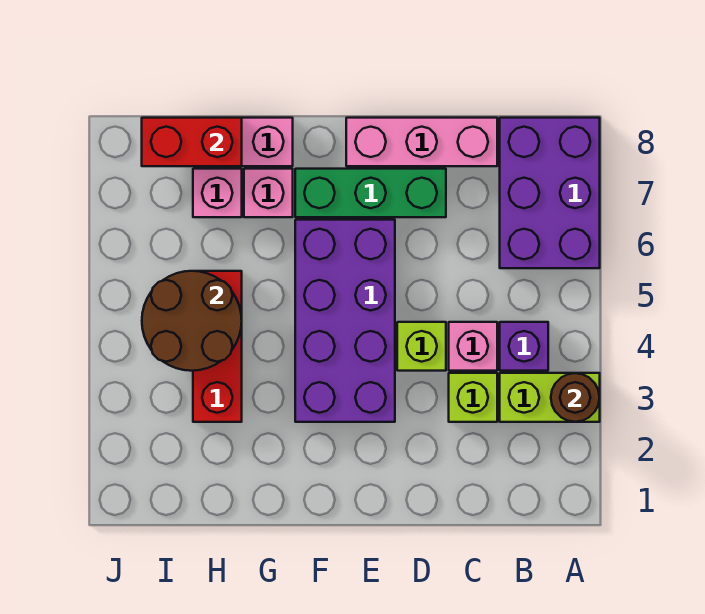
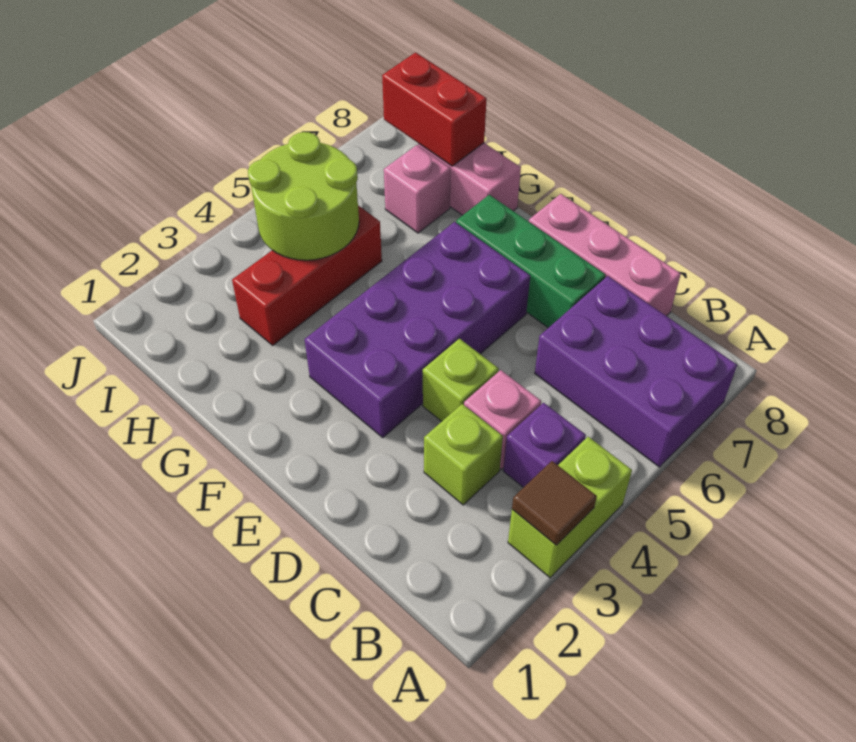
lime brick A3:B3 level 1 -> lime brick A3:A4 level 1
brown round brick A3 level 2 -> brown tile A3 level 2
purple brick A6:B8 level 1 -> purple brick A6:C7 level 1
pink brick G7 level 1 -> none
brown round brick H4:I5 level 2 -> lime round brick H4:I5 level 2

